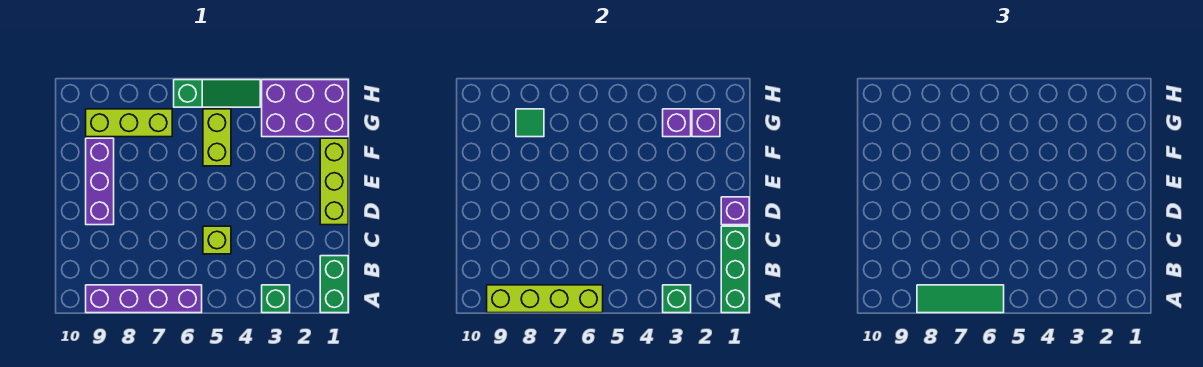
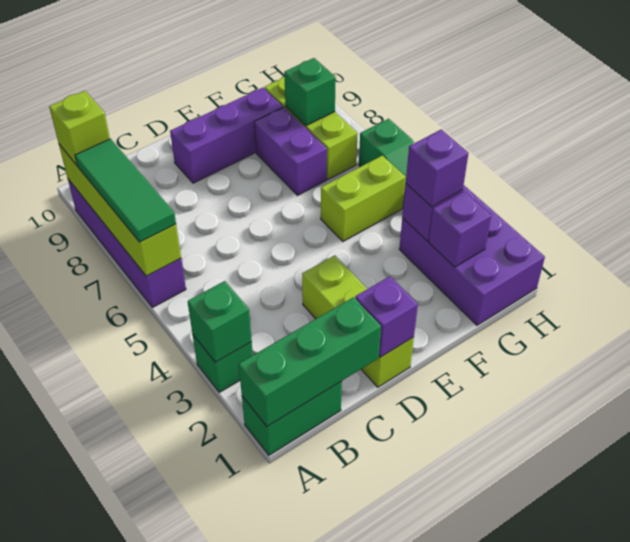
lime brick C5 level 1 -> lime brick A9 level 3
lime brick D1:F1 level 1 -> lime brick D1:D3 level 1
none -> purple brick F7:F8 level 1
none -> purple brick G3 level 3
green tile G8 level 2 -> green brick G8 level 2

